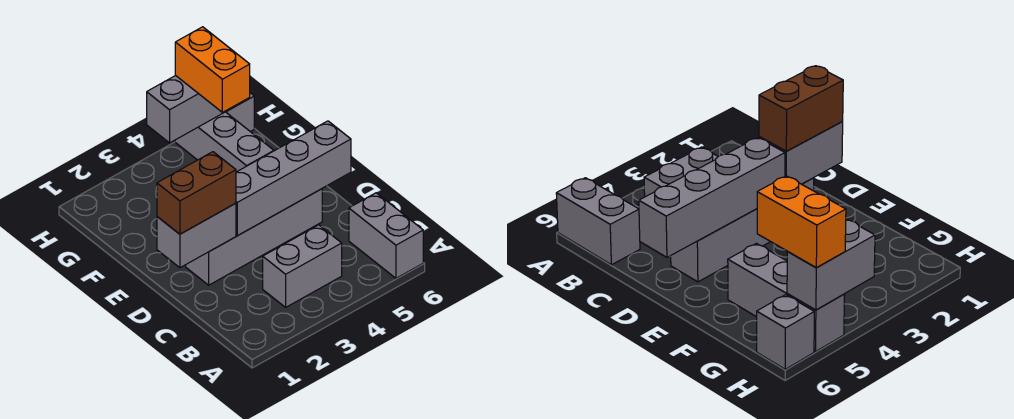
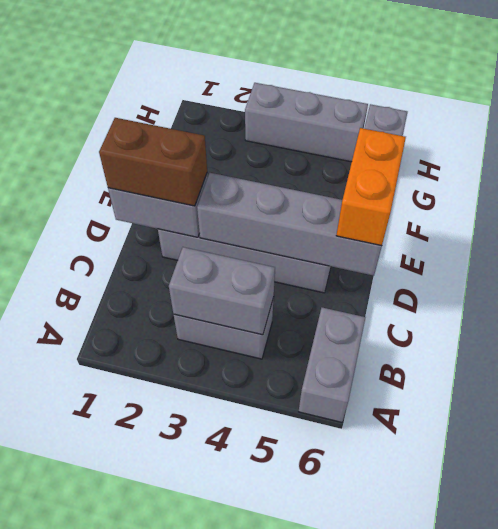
grey brick F5:H5 level 1 -> grey brick H3:H5 level 1
orange brick G5:H5 level 3 -> orange brick D6:E6 level 3
grey brick H4:H5 level 2 -> grey brick B3:B4 level 2

